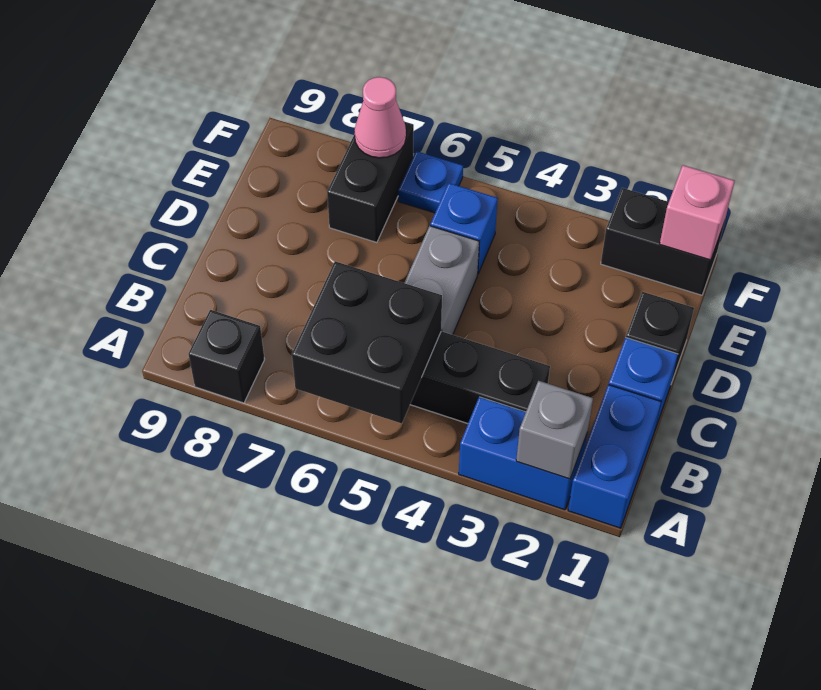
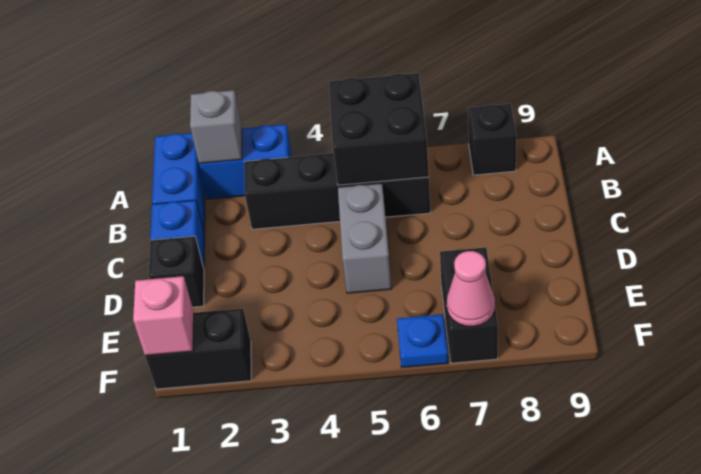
blue brick E5 level 1 -> none

